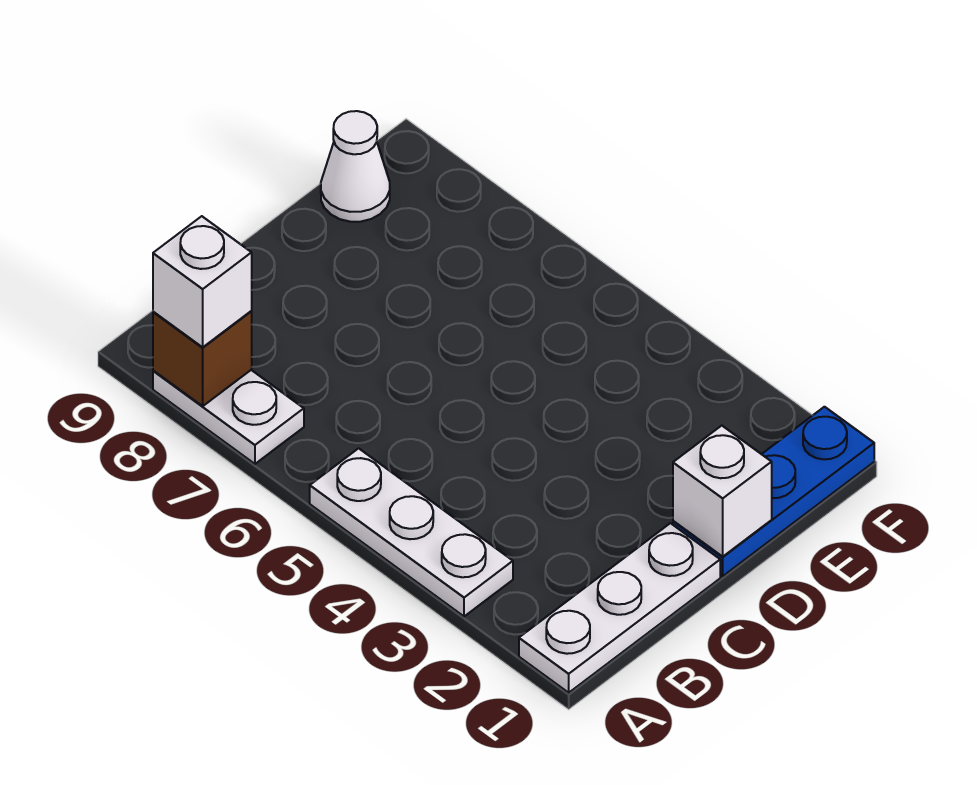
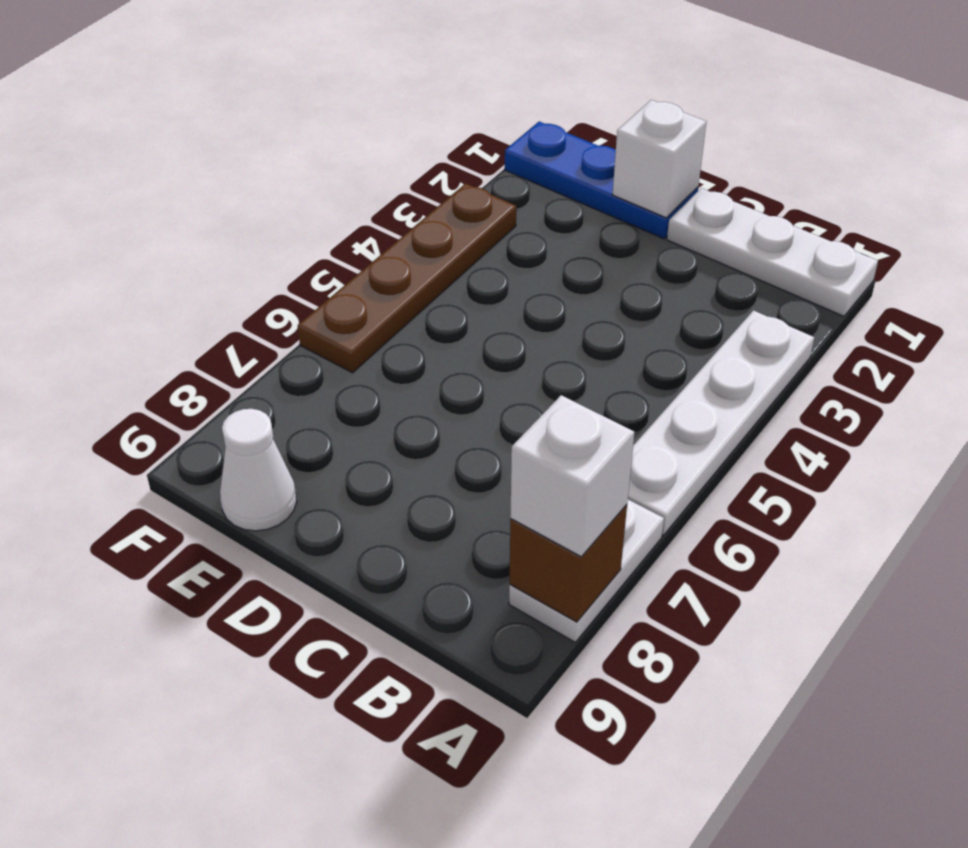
white plate A3:A5 level 1 -> white plate A3:A6 level 1
none -> brown plate F3:F6 level 1

